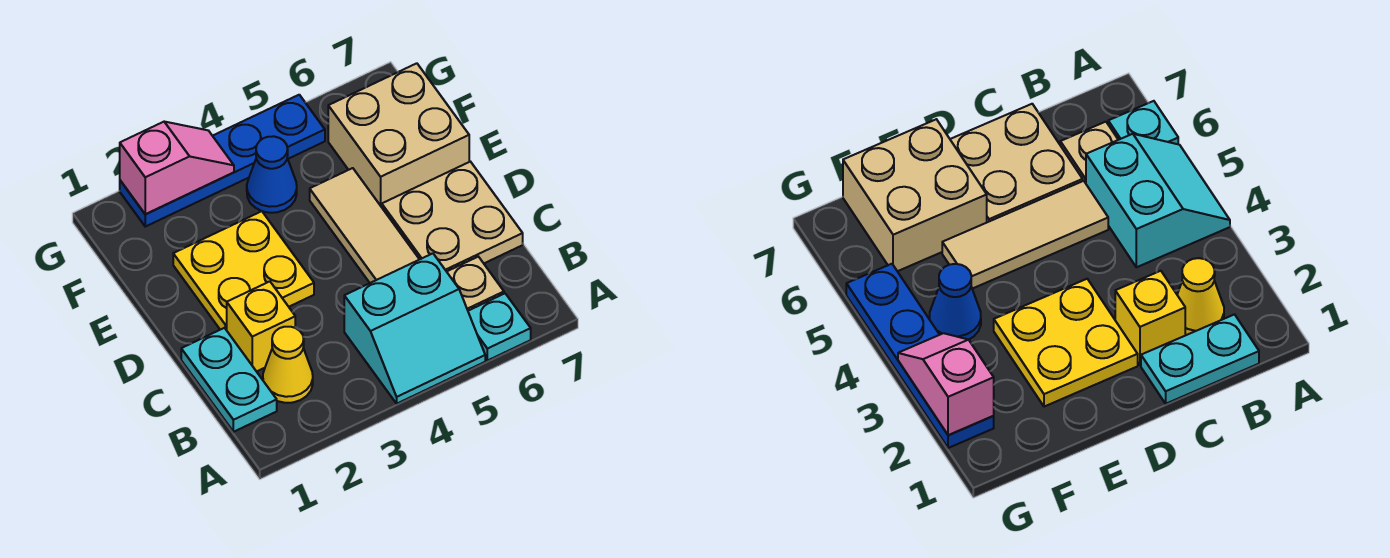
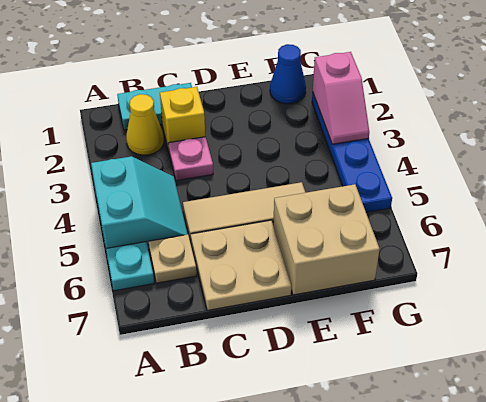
cyan slope A4:B5 level 1 top B -> cyan slope A4:B5 level 1 top A
none -> pink plate C3 level 1
yellow plate D2:E3 level 1 -> none
blue cone F4 level 1 -> blue cone F1 level 1

